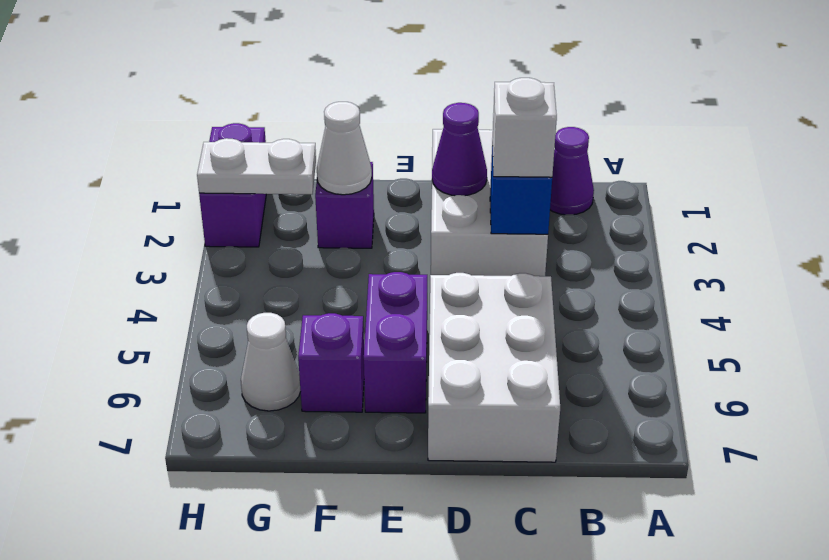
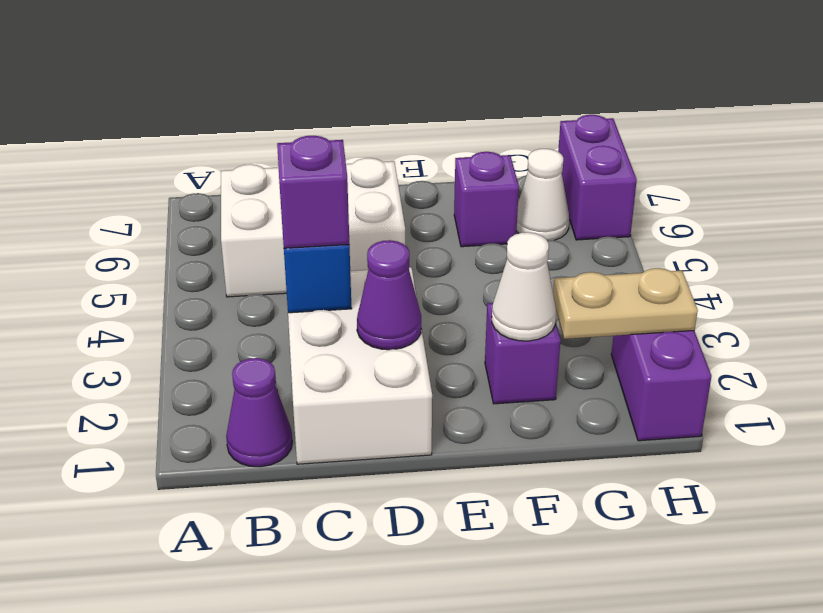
white brick C3 level 3 -> purple brick C3 level 3
white brick C5:D7 level 1 -> white brick B5:D6 level 1
purple brick E5:E6 level 1 -> purple brick H6:H7 level 1
white plate G2:H2 level 2 -> tan plate G2:H2 level 2

